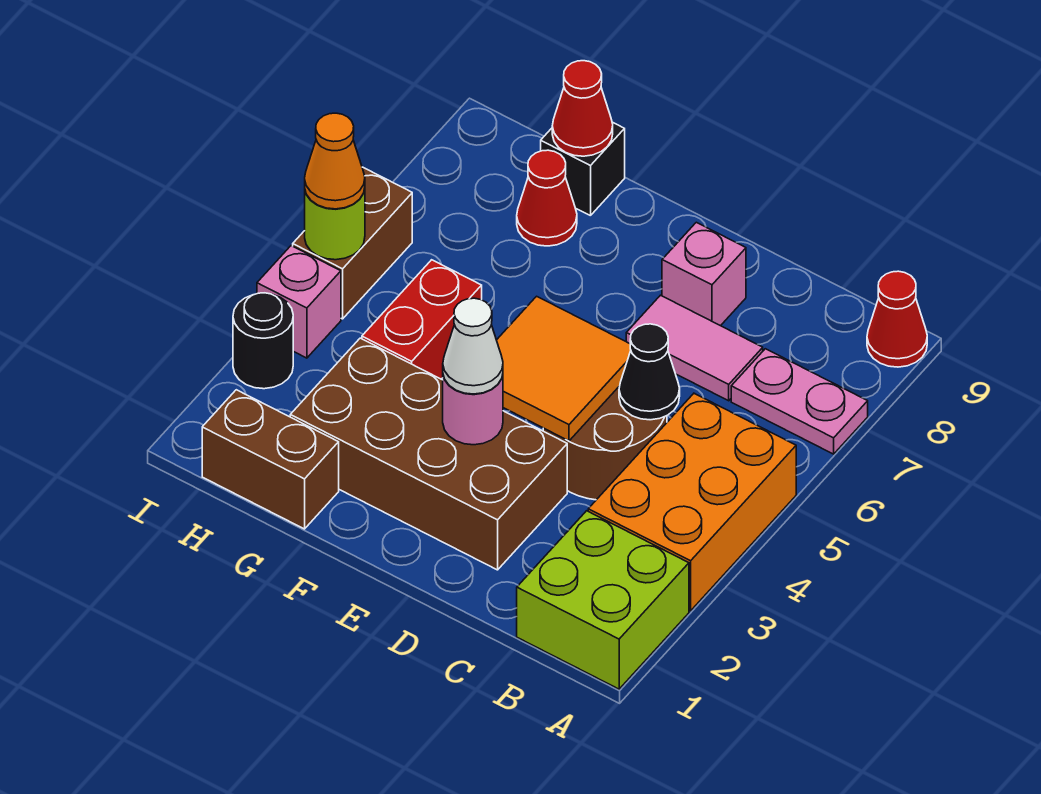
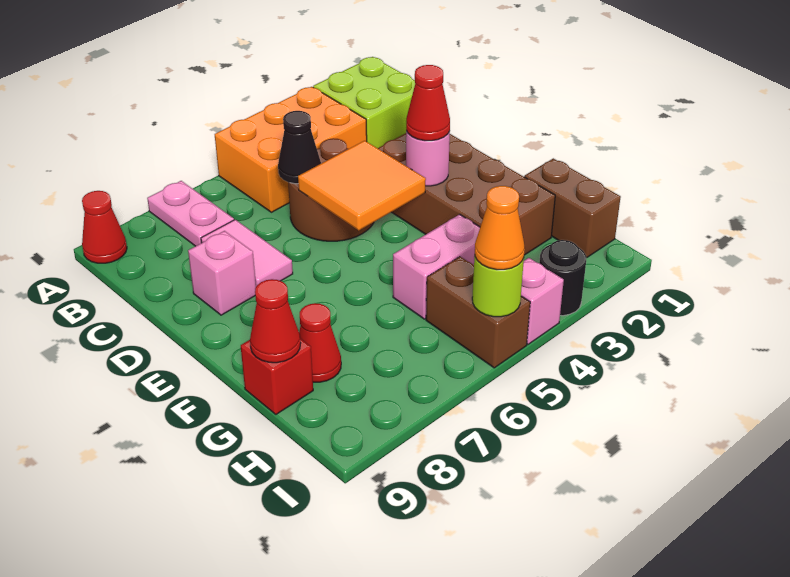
white cone E3 level 3 -> red cone E3 level 3
red brick G4:G5 level 1 -> pink brick G4:G5 level 1
black brick G9 level 1 -> red brick G9 level 1
brown brick I5:I6 level 1 -> brown brick H5:I5 level 1

